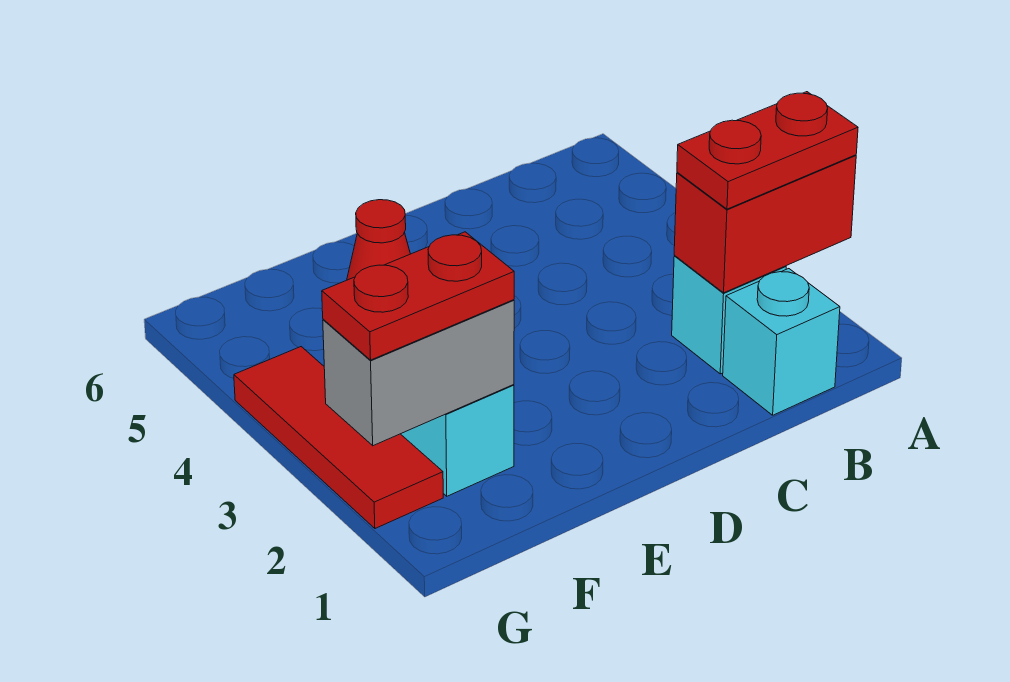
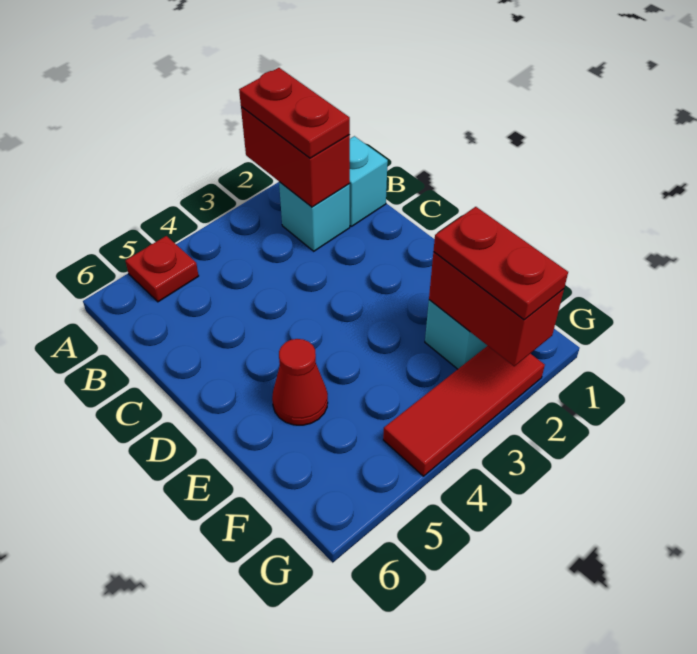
none -> red plate A5 level 1
grey brick F2:G2 level 2 -> red brick F2:G2 level 2

